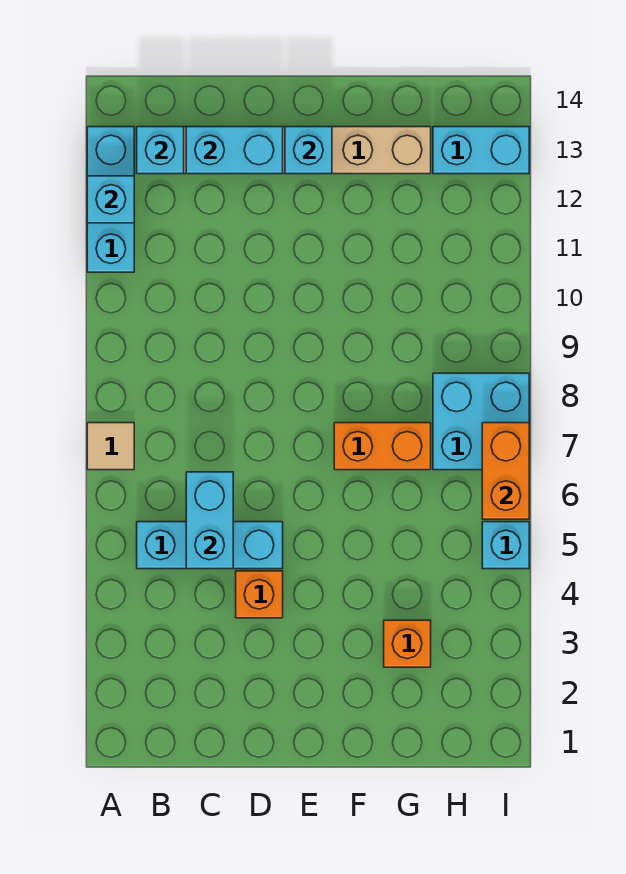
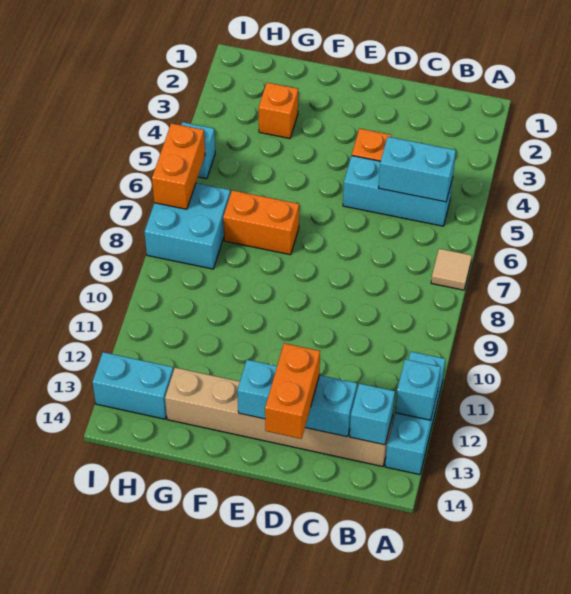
cyan brick C5:C6 level 2 -> cyan brick B5:C5 level 2
none -> orange brick D13:D14 level 3

